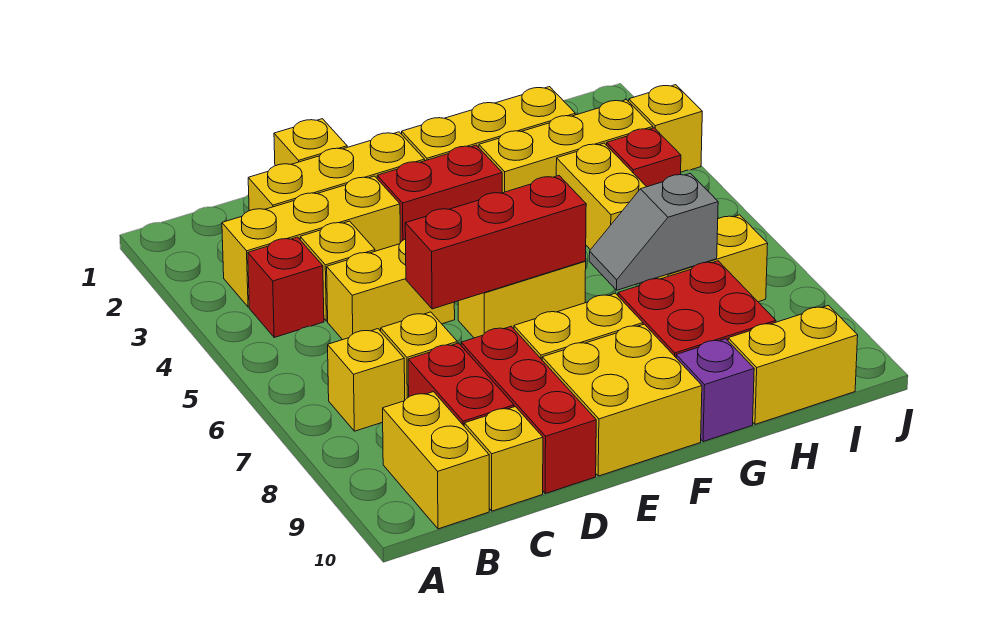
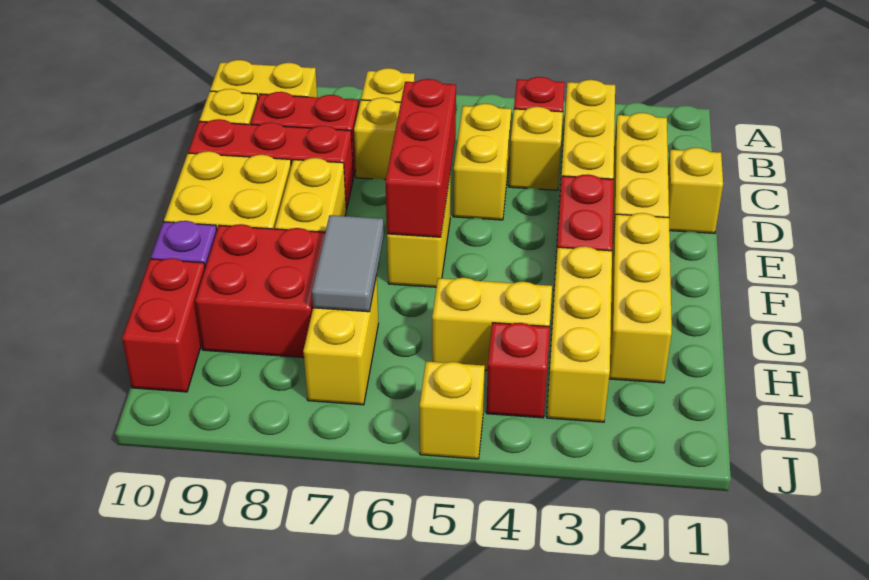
grey slope G7:H7 level 2 top H -> grey tile G7:H7 level 2
yellow brick H10:I10 level 1 -> red brick H10:I10 level 1
yellow brick J3 level 1 -> yellow brick J5 level 1

